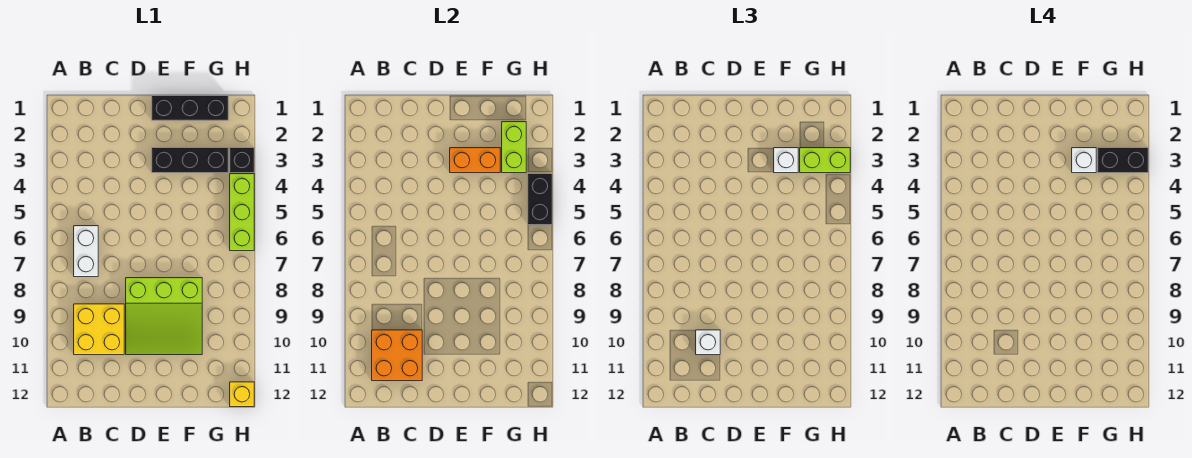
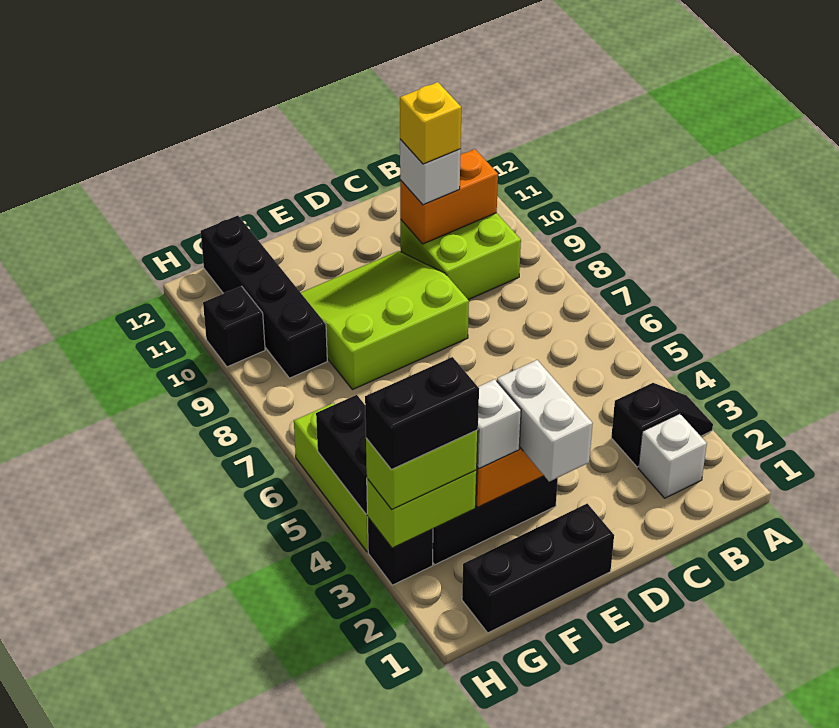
none -> black slope A3:B3 level 1 top B
white brick B6:B7 level 1 -> white brick E2:E3 level 3
yellow brick B9:C10 level 1 -> lime brick B9:C10 level 1
orange brick B10:C11 level 2 -> orange brick B10:C10 level 2
white brick F3 level 4 -> white brick B2 level 1
lime brick G2:G3 level 2 -> lime brick G3:H3 level 2
none -> black brick G9:G12 level 1
none -> black brick H10 level 1
yellow brick H12 level 1 -> yellow brick C10 level 4

